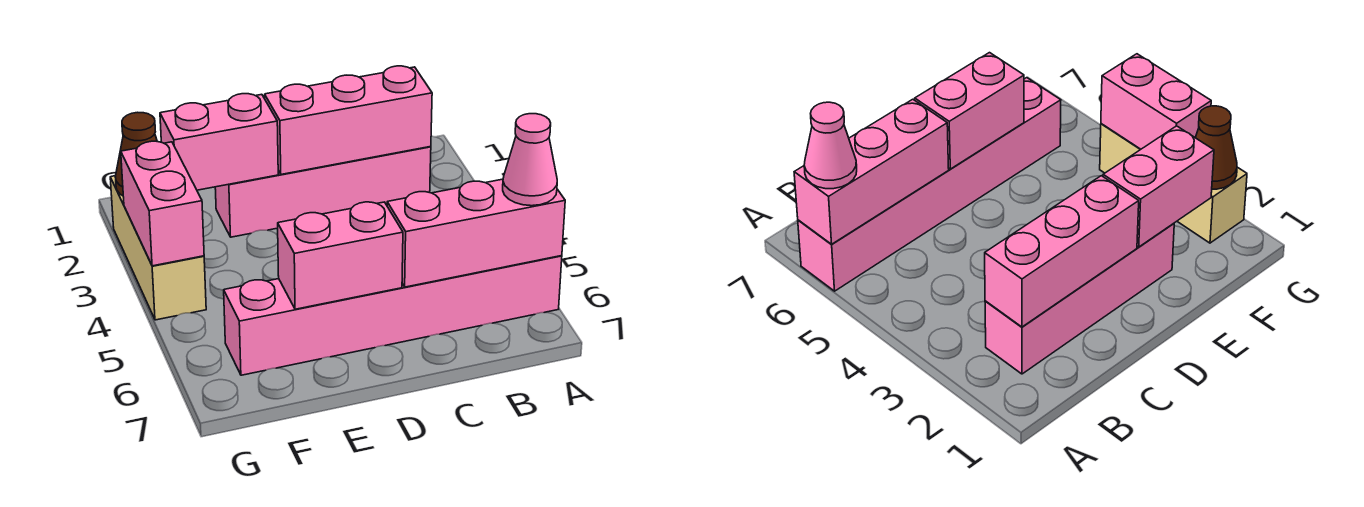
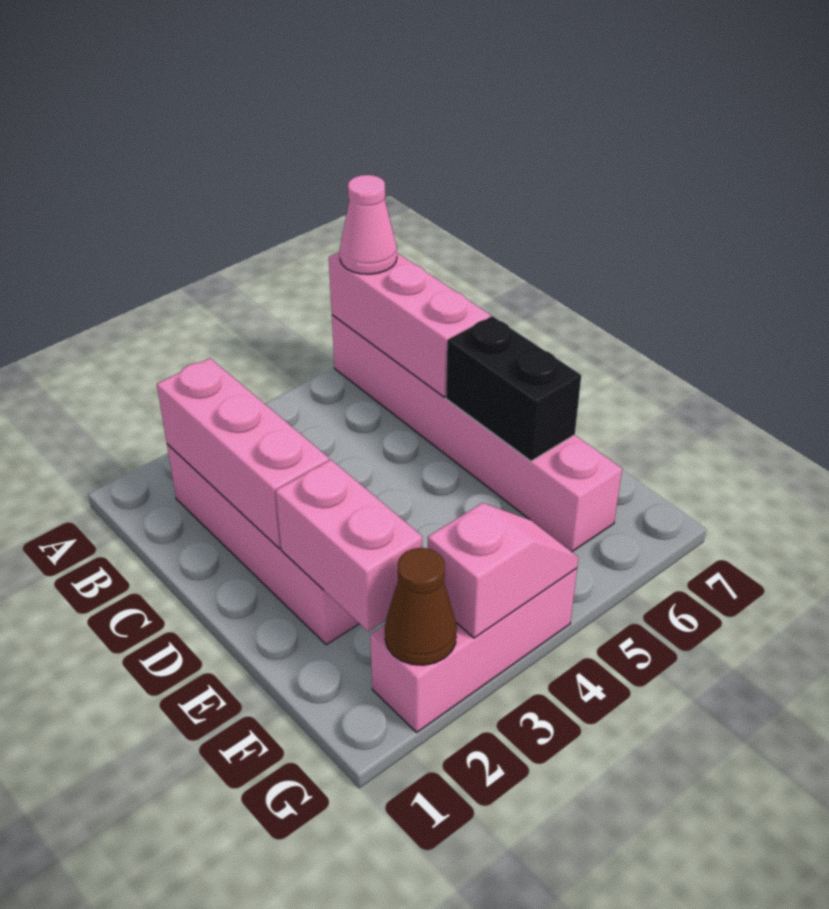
pink brick D6:E6 level 2 -> black brick D6:E6 level 2
tan brick G2:G4 level 1 -> pink brick G2:G4 level 1
pink brick G3:G4 level 2 -> pink slope G3:G4 level 2 top 3

